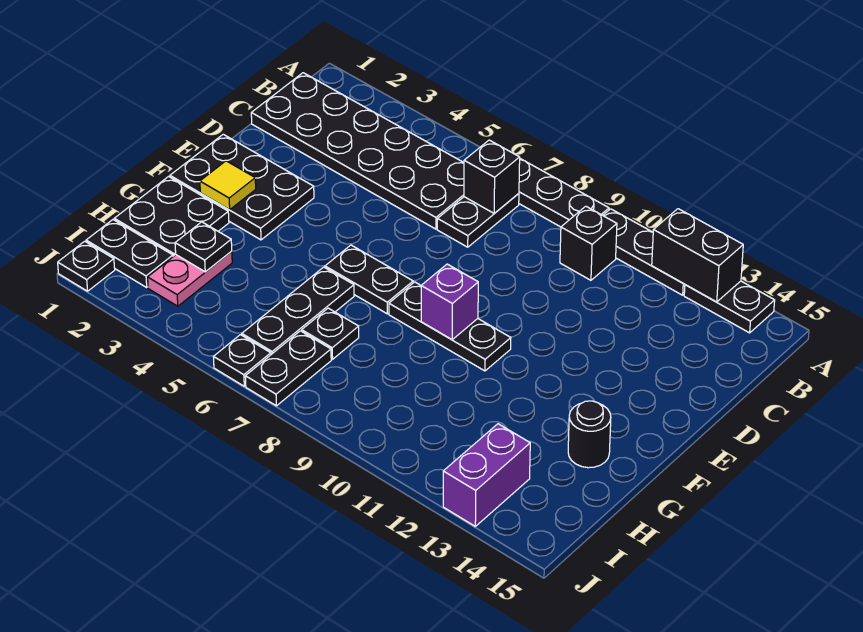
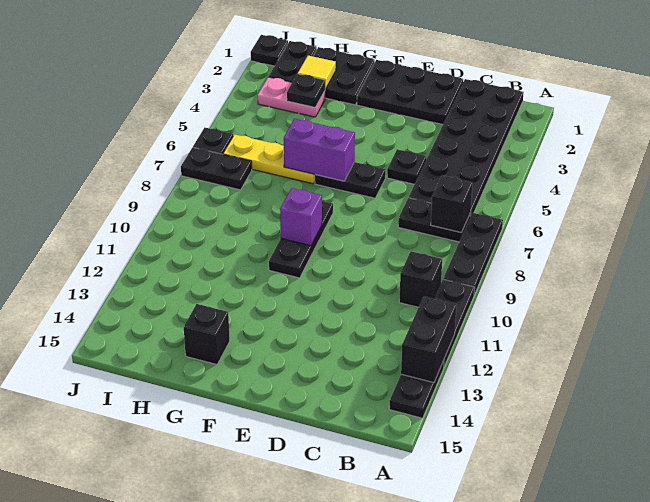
black plate E1:F3 level 1 -> black plate D1:F2 level 1
yellow tile F2 level 2 -> yellow tile H2 level 2
black plate F6:F7 level 1 -> black plate E6:F6 level 1
black plate G6:I6 level 1 -> yellow plate G6:I6 level 1
black round brick G14 level 1 -> black brick G14 level 1
black plate H7 level 1 -> black plate D5 level 1
purple brick I13:J13 level 1 -> purple brick F6:G6 level 2

